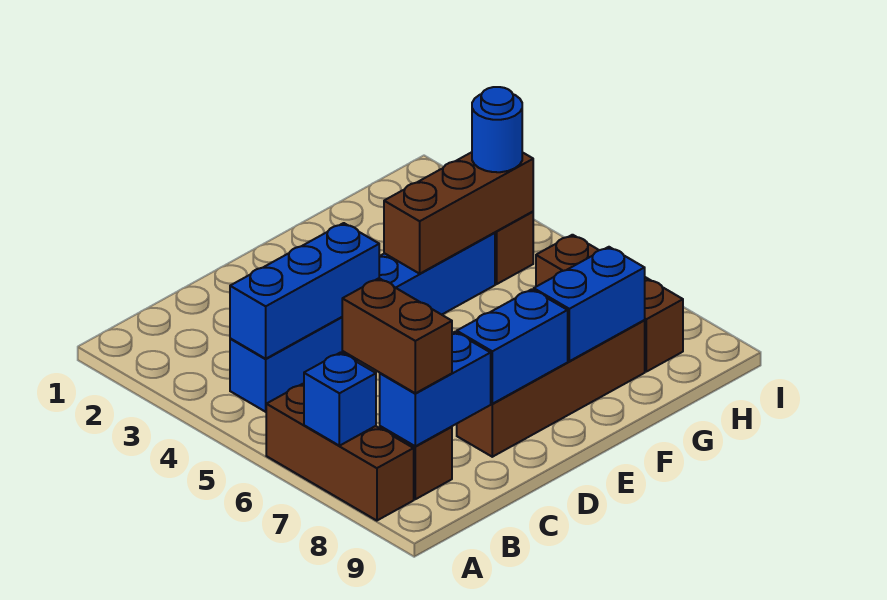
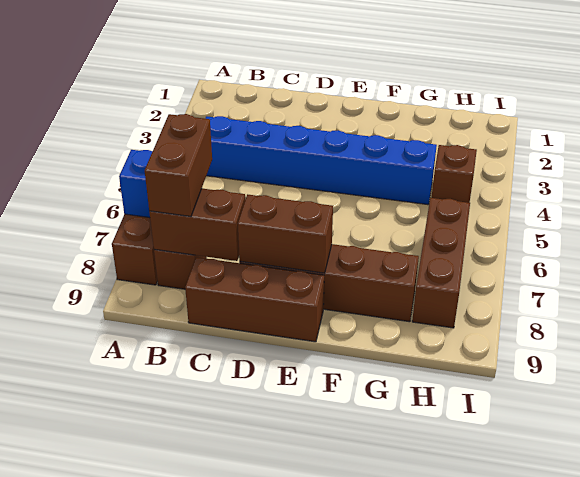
blue brick B4:D4 level 2 -> none
blue brick B8:C8 level 2 -> brown brick B8:C8 level 2
blue brick D8:E8 level 2 -> brown brick D8:E8 level 2
brown brick F4:H4 level 2 -> brown brick C9:E9 level 1
blue brick F8:G8 level 2 -> none
blue round brick H4 level 3 -> none

